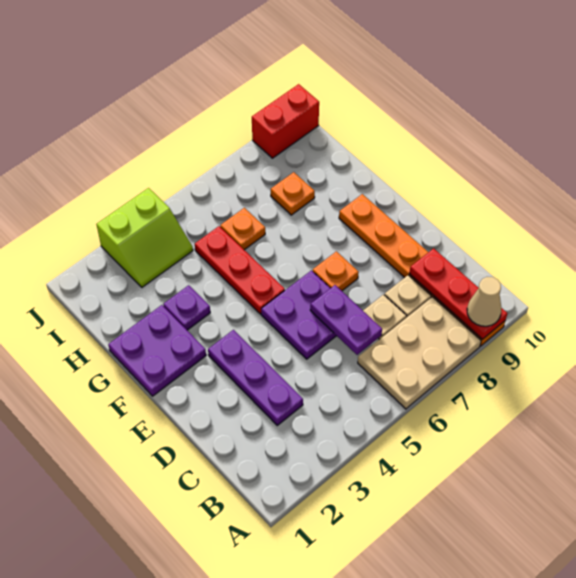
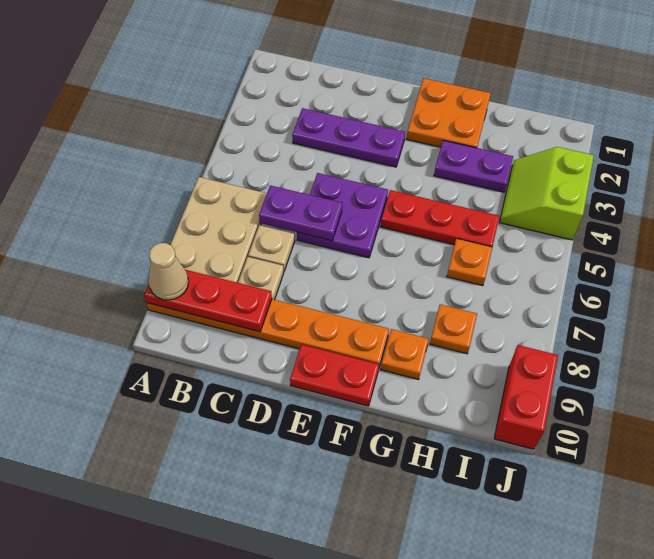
orange plate E7 level 1 -> orange plate G9 level 1
none -> red plate E10:F10 level 1
purple plate F1:G2 level 1 -> orange plate F1:G2 level 1
purple plate G3 level 1 -> purple plate G3:H3 level 1

